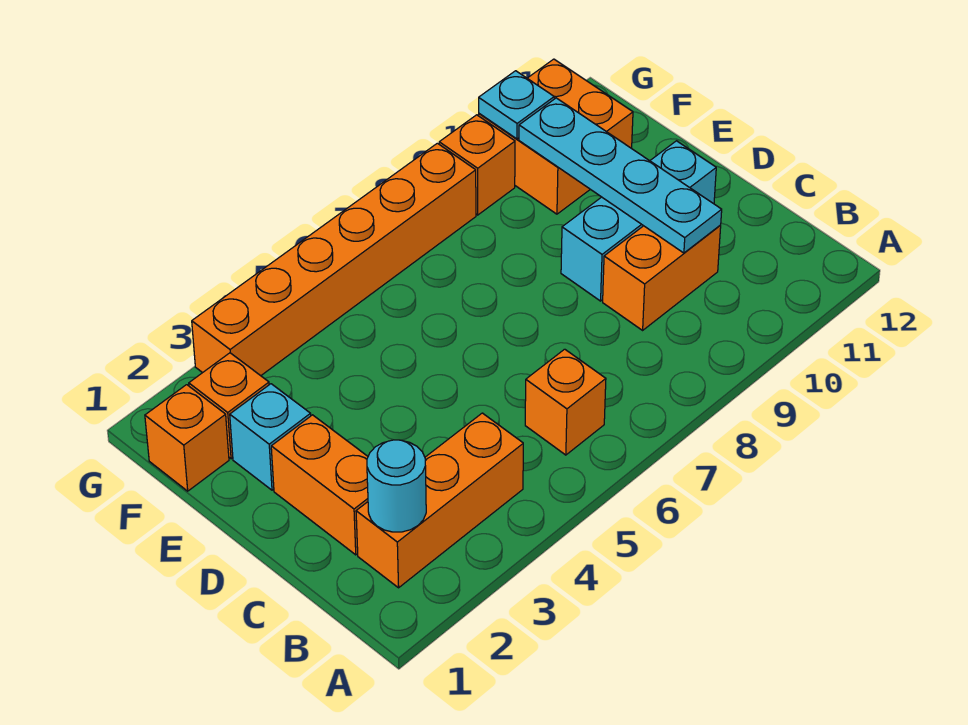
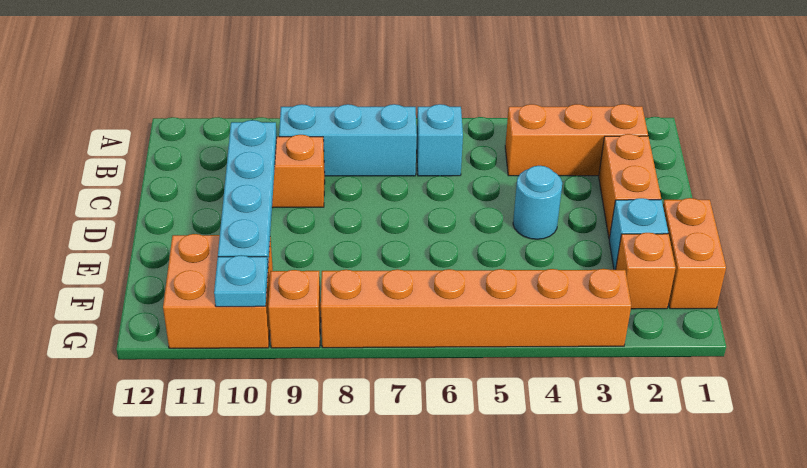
cyan round brick B2 level 2 -> cyan round brick D4 level 1
orange brick B6 level 1 -> cyan brick B6 level 1
cyan brick D9:D11 level 1 -> cyan brick B7:B9 level 1
orange brick F1 level 1 -> orange brick E1:F1 level 1

